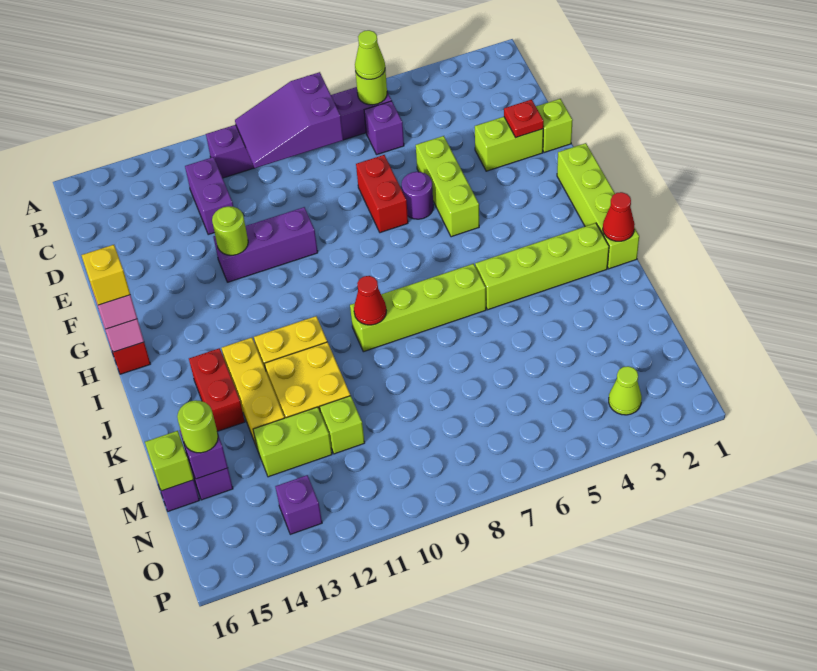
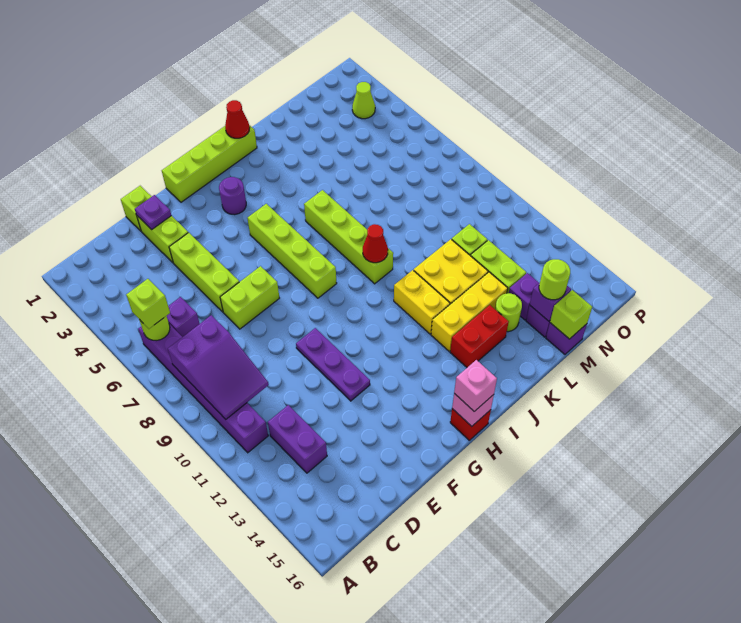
lime cone B6 level 3 -> lime brick B6 level 3
purple brick C12:D12 level 1 -> purple brick C12:C13 level 1
red plate E2 level 2 -> purple plate E2 level 2
lime brick E5:G5 level 1 -> lime brick E4:E6 level 1
red brick E7:F7 level 1 -> lime brick E7:F7 level 1
purple round brick F6 level 1 -> purple round brick H3 level 1
purple brick F10:F12 level 1 -> purple plate F10:F12 level 1
lime round brick F12 level 2 -> lime round brick L14 level 1
yellow brick H16 level 4 -> none
lime brick J2:J5 level 1 -> lime brick H5:H8 level 1
purple brick O13 level 1 -> purple brick M14 level 1

